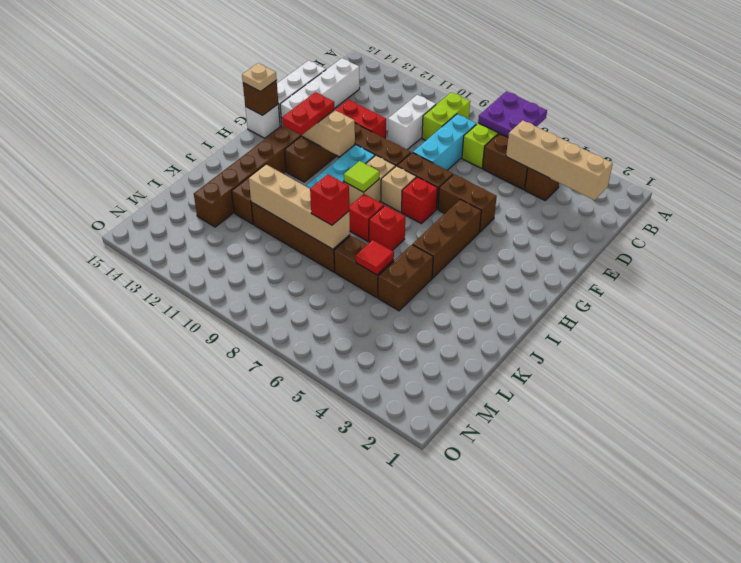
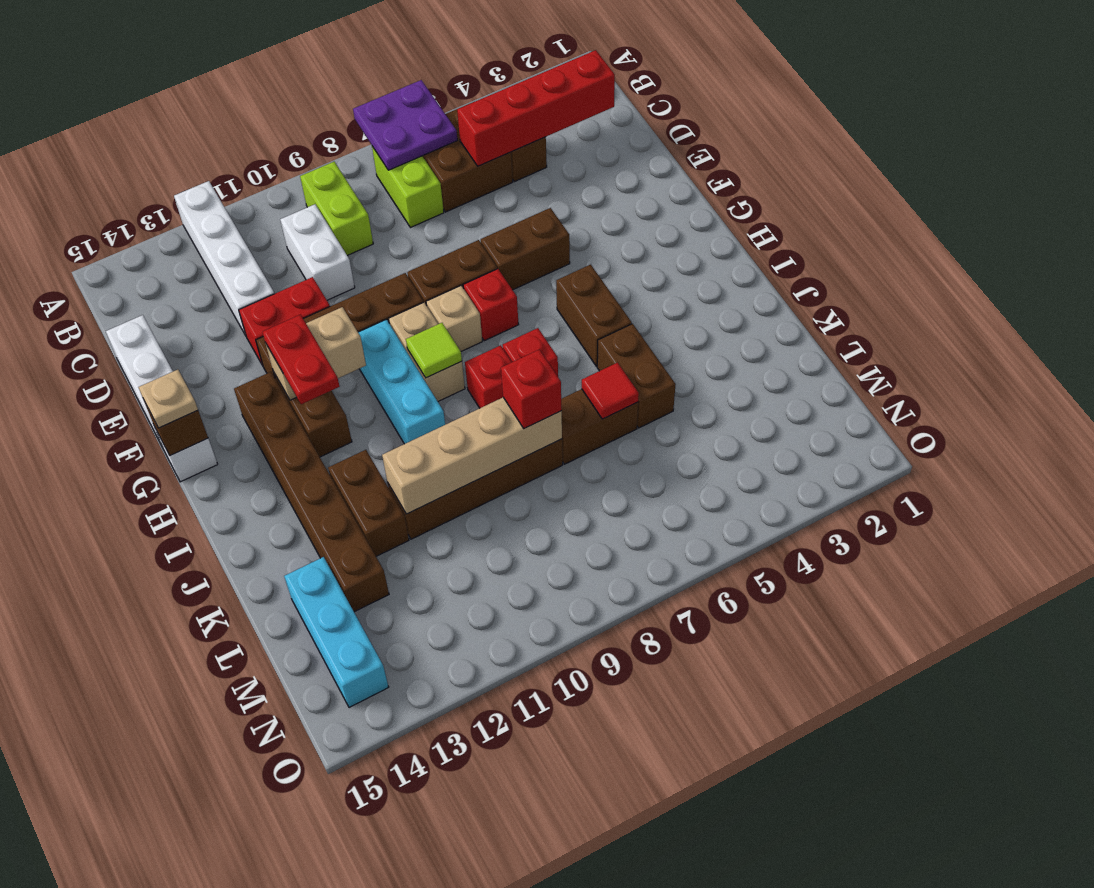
tan brick C2:C5 level 2 -> red brick C2:C5 level 2
cyan brick C8:E8 level 1 -> cyan brick L14:N14 level 1
white brick C14:F14 level 1 -> white brick A12:D12 level 1
brown brick G5:I5 level 1 -> brown brick H5:I5 level 1

